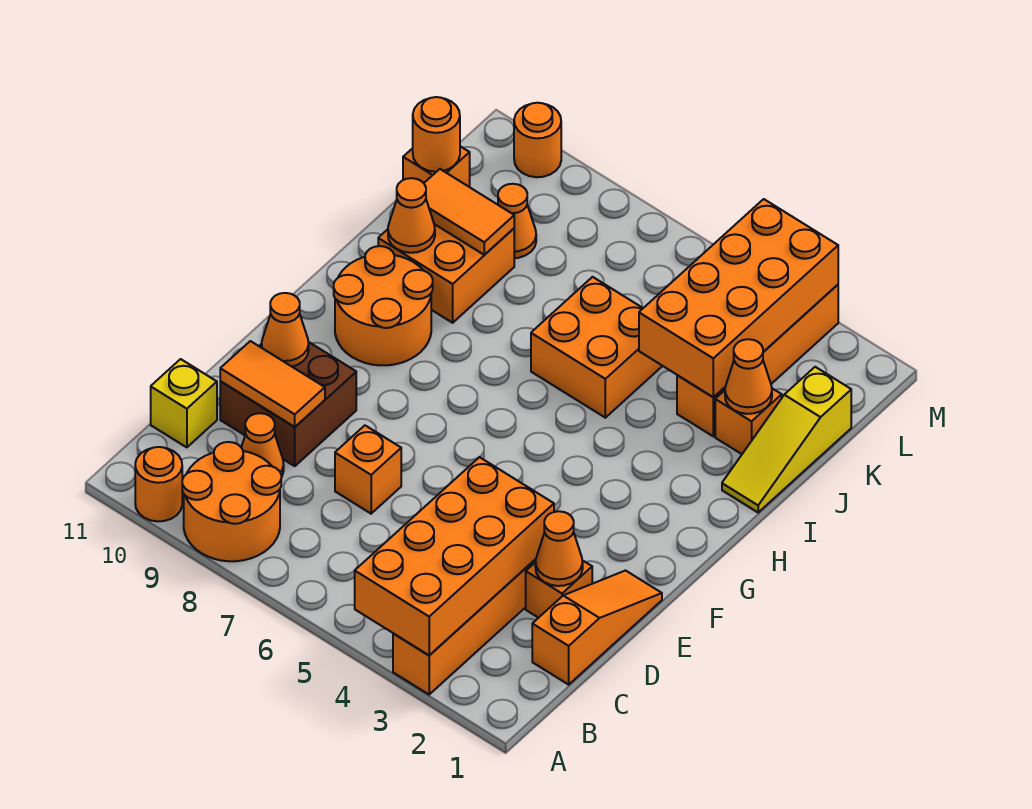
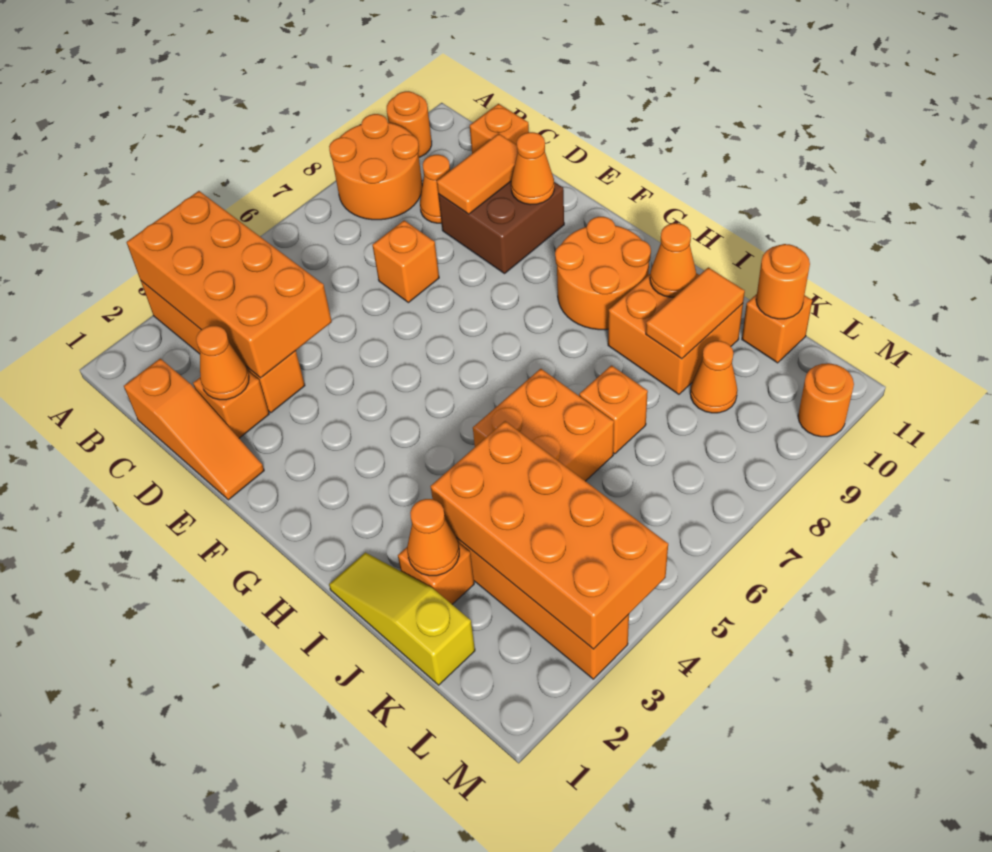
yellow brick C11 level 1 -> orange brick C11 level 1
none -> orange brick J7 level 1

